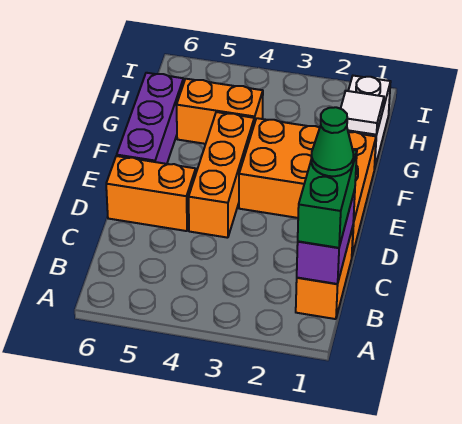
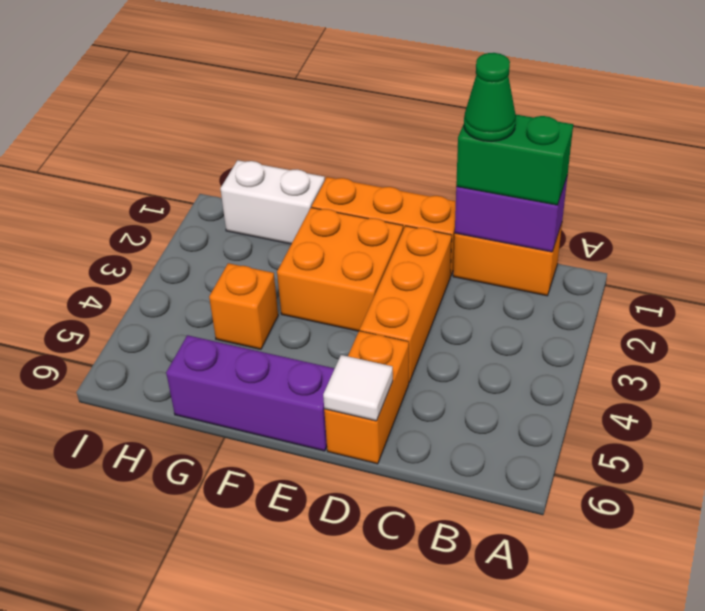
orange brick D4:F4 level 1 -> orange brick D2:D4 level 1
white tile G1 level 2 -> white tile D6 level 2
orange brick G4:G5 level 1 -> orange brick G4 level 1

